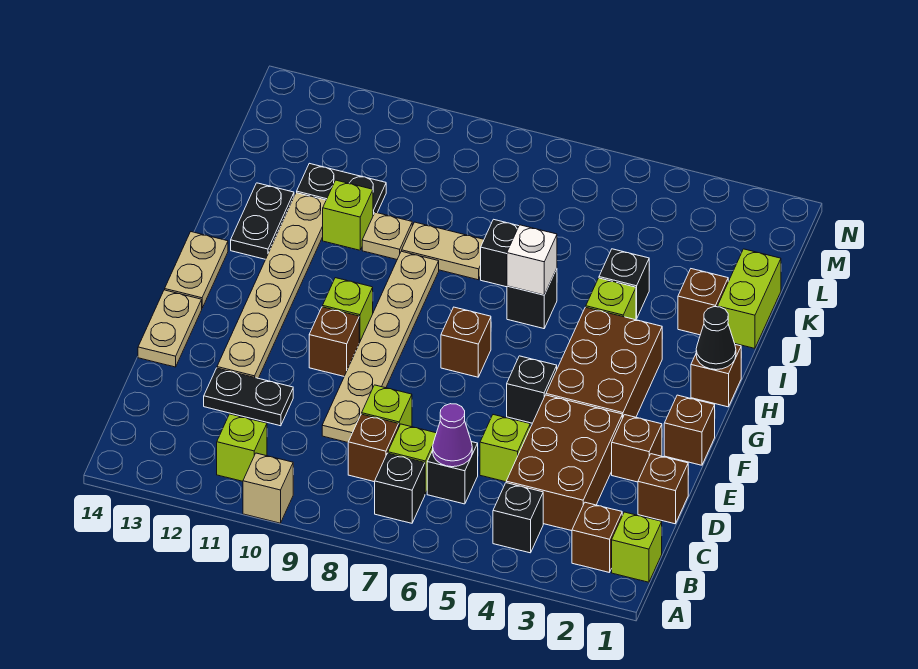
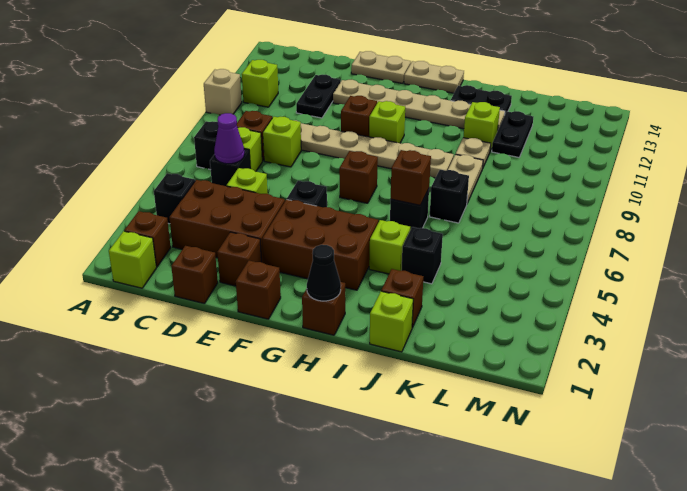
white brick I6 level 2 -> brown brick I6 level 2
lime brick J1:K1 level 1 -> lime brick J1 level 1

